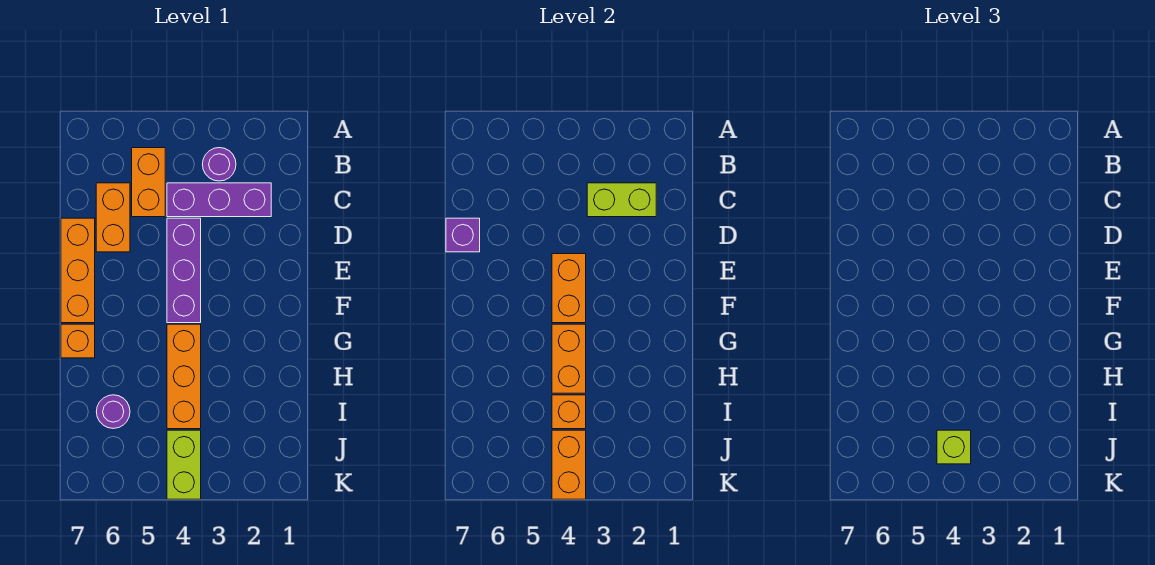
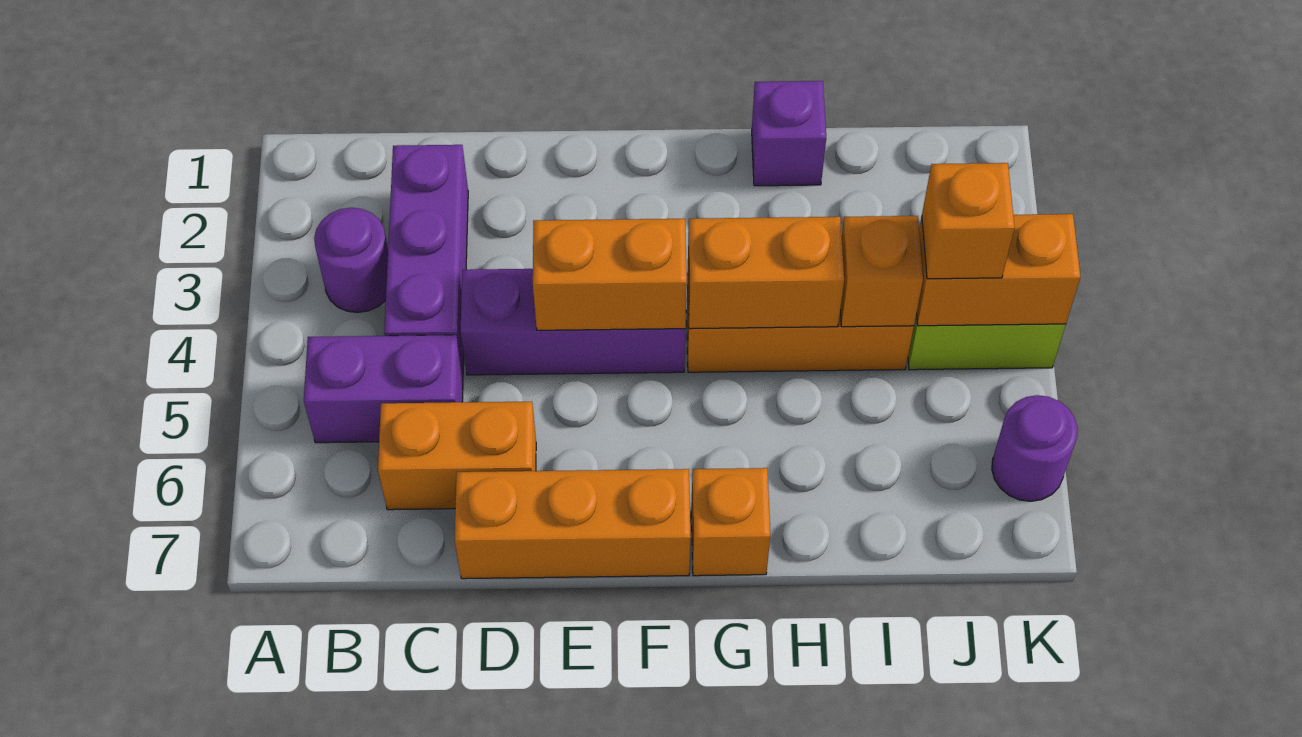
orange brick B5:C5 level 1 -> purple brick B5:C5 level 1
lime brick C2:C3 level 2 -> none
purple brick D7 level 2 -> purple brick H1 level 1
purple round brick I6 level 1 -> purple round brick K6 level 1
lime brick J4 level 3 -> orange brick J4 level 3

